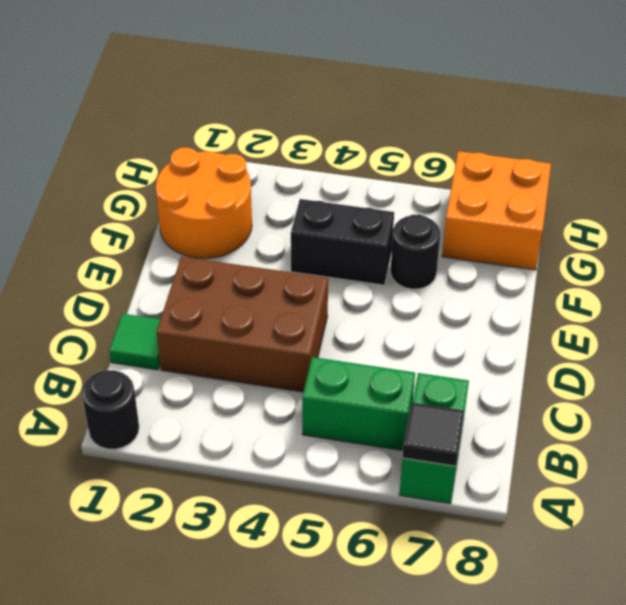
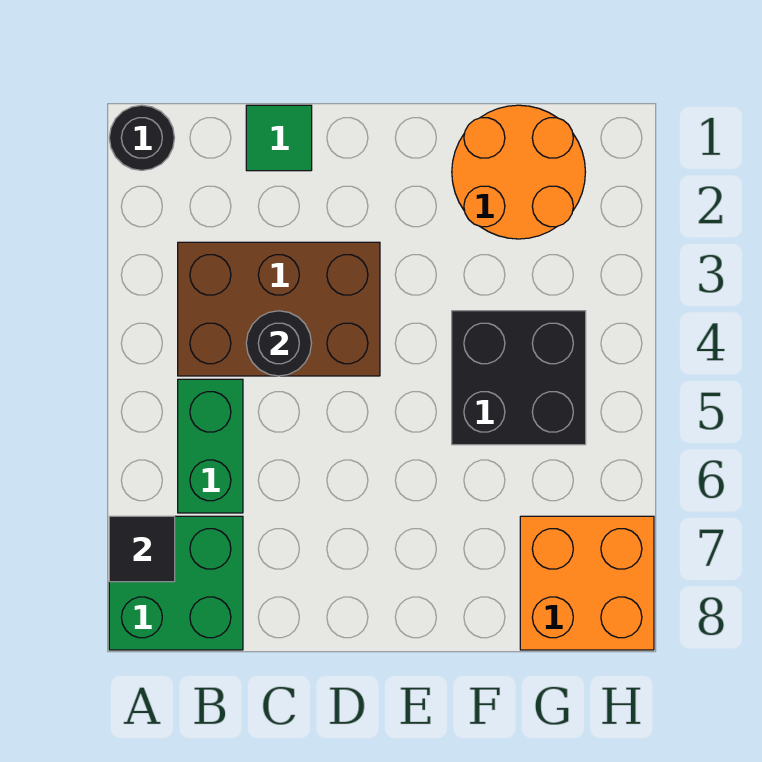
green brick A7:B7 level 1 -> green brick A7:B8 level 1
brown brick C2:D4 level 1 -> brown brick B3:D4 level 1
black brick F4:F5 level 1 -> black brick F4:G5 level 1
black round brick F6 level 1 -> black round brick C4 level 2

